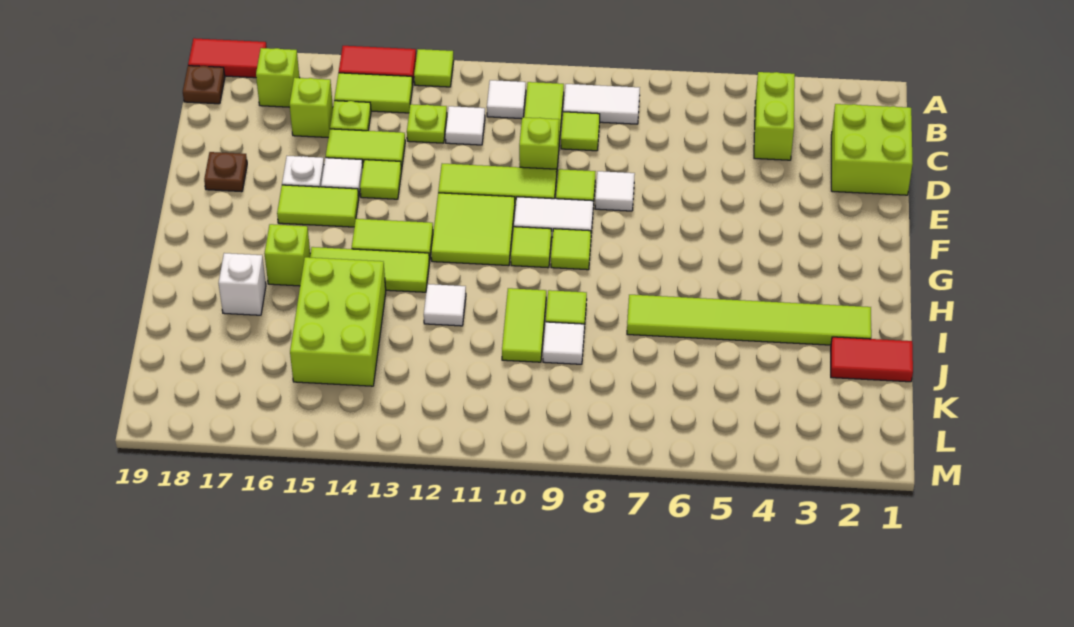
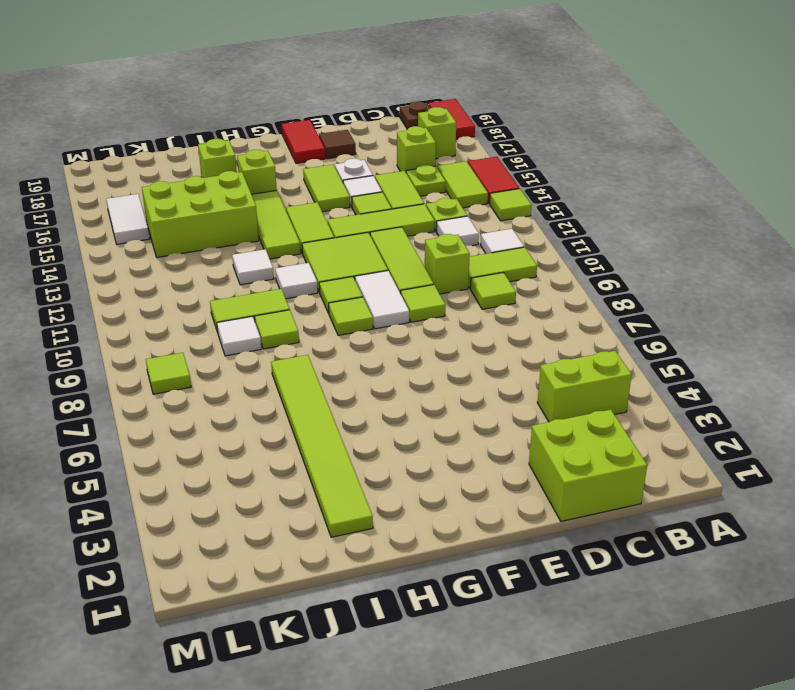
white tile B8:B9 level 1 -> white tile L15:L16 level 1
none -> lime tile D13:F13 level 1
white tile E8 level 1 -> white tile H11 level 1
brown plate E18 level 1 -> brown tile E18 level 1
white brick I17 level 1 -> lime brick I17 level 1
red tile J1:J2 level 1 -> red tile F18:F19 level 1
none -> lime tile L8 level 1

